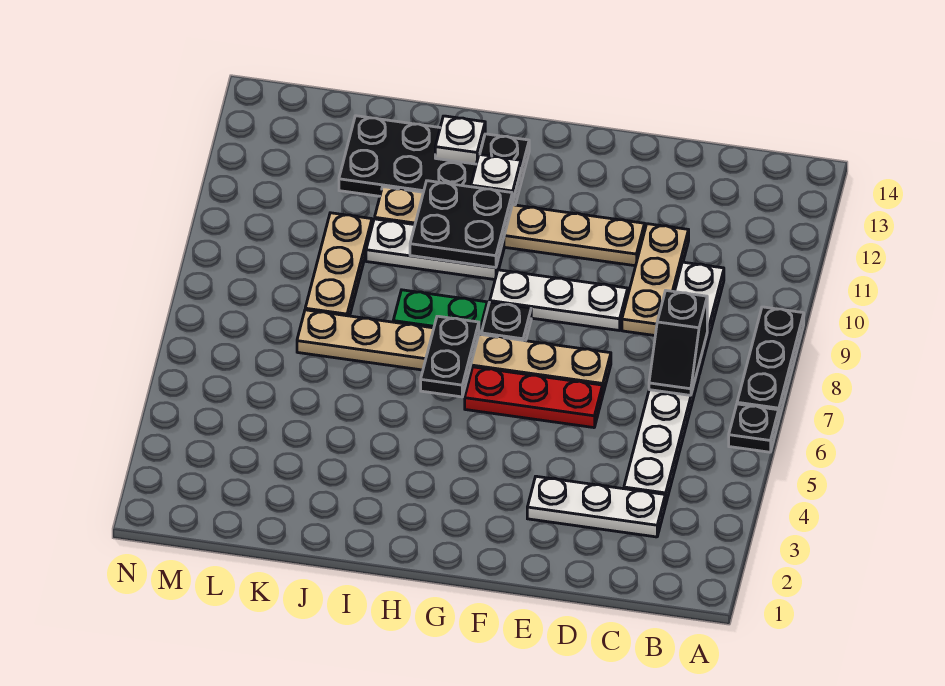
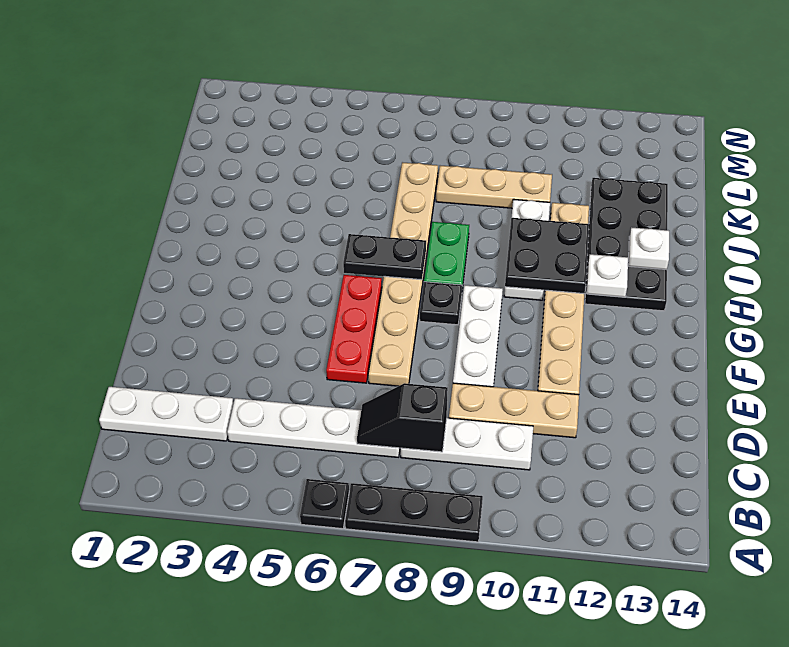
white plate C3:E3 level 1 -> white plate C1:C3 level 1

